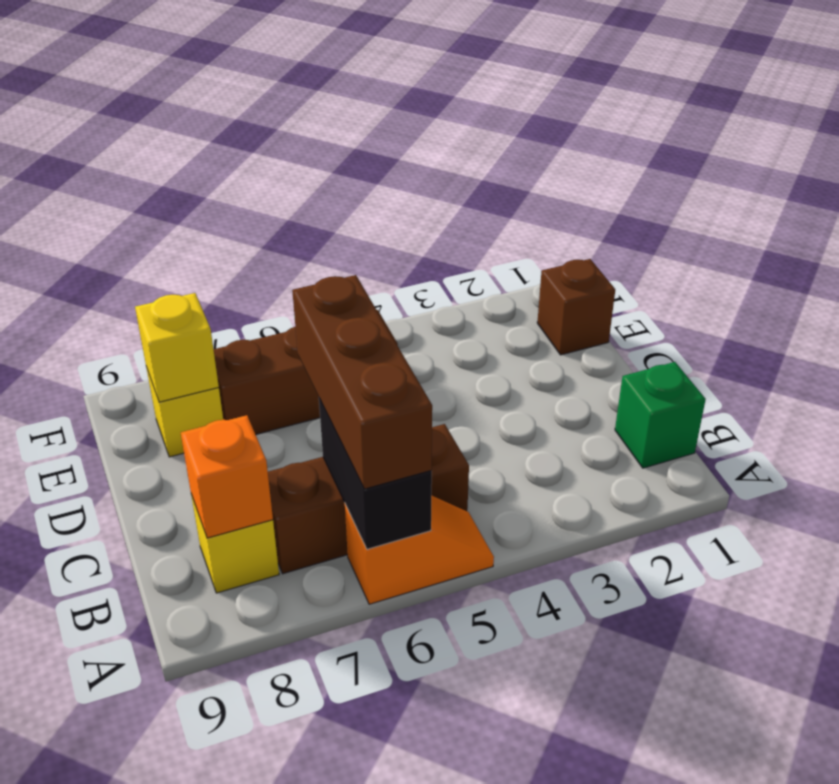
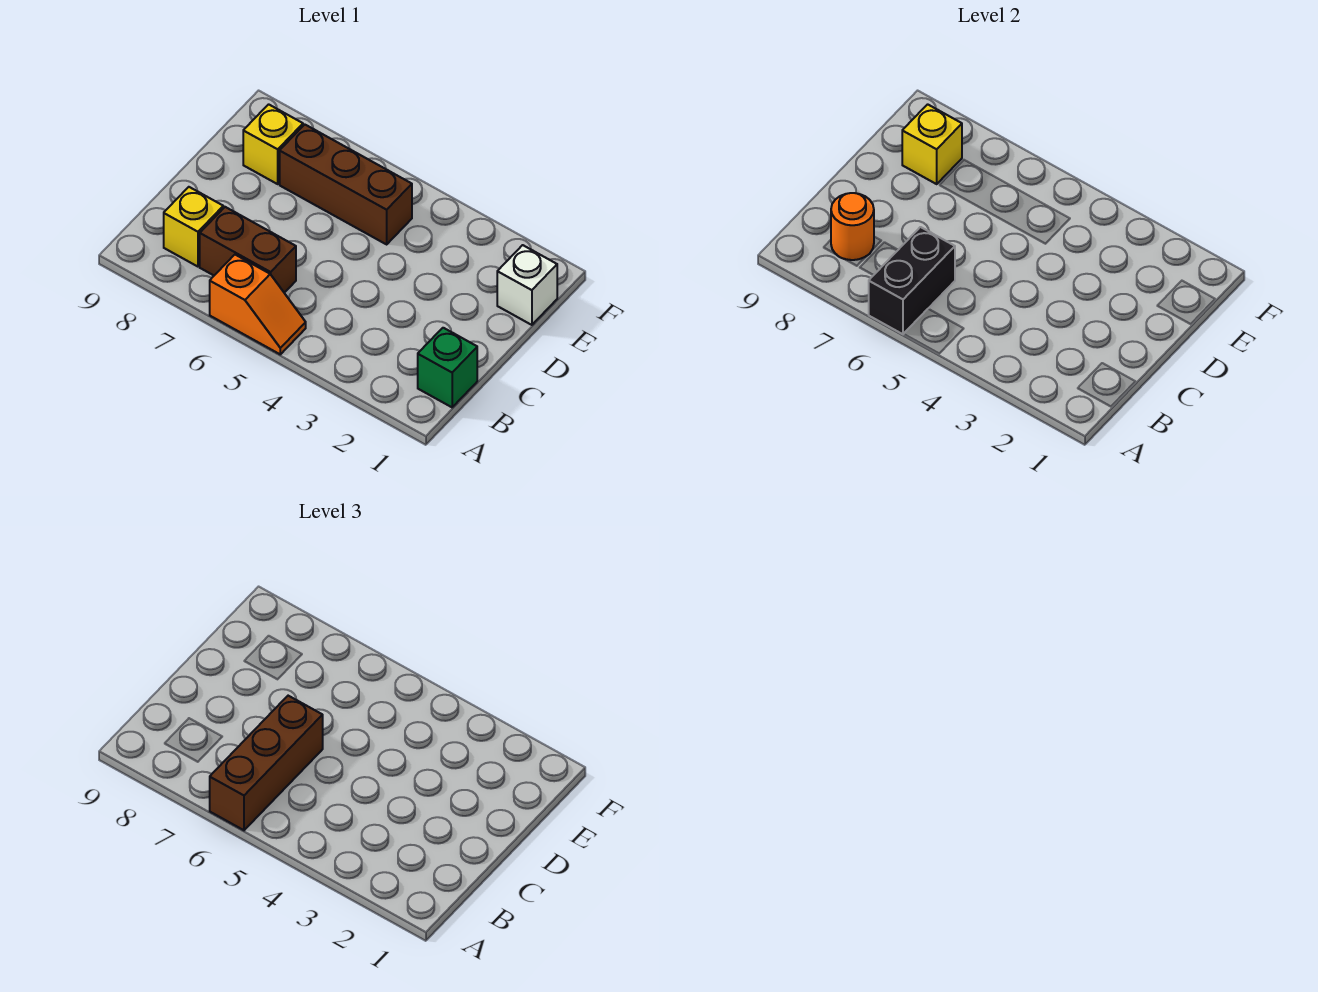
brown brick B5:B7 level 1 -> brown brick B6:B7 level 1
orange brick B8 level 2 -> orange round brick B8 level 2
brown brick E1 level 1 -> white brick E1 level 1

